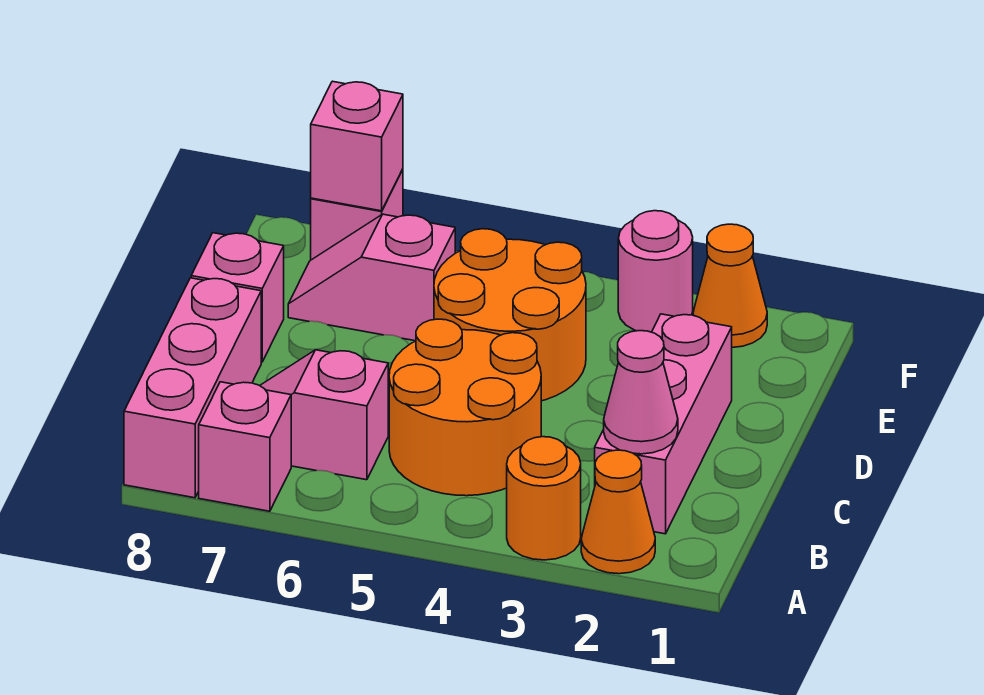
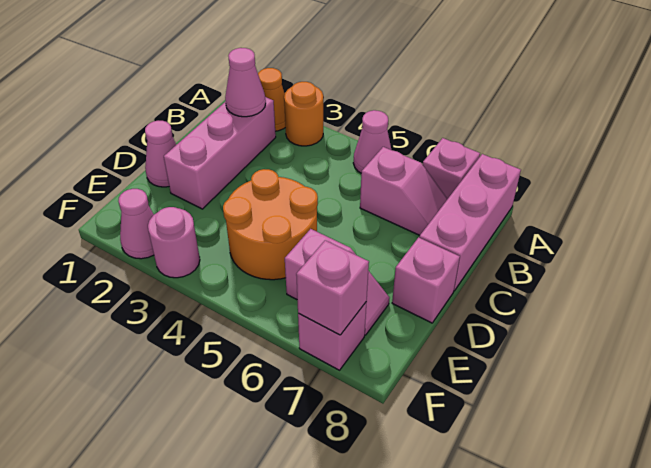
none -> pink cone A5 level 1
orange round brick B4:C5 level 1 -> none
none -> pink cone D1 level 1
orange cone F2 level 1 -> pink cone F2 level 1

